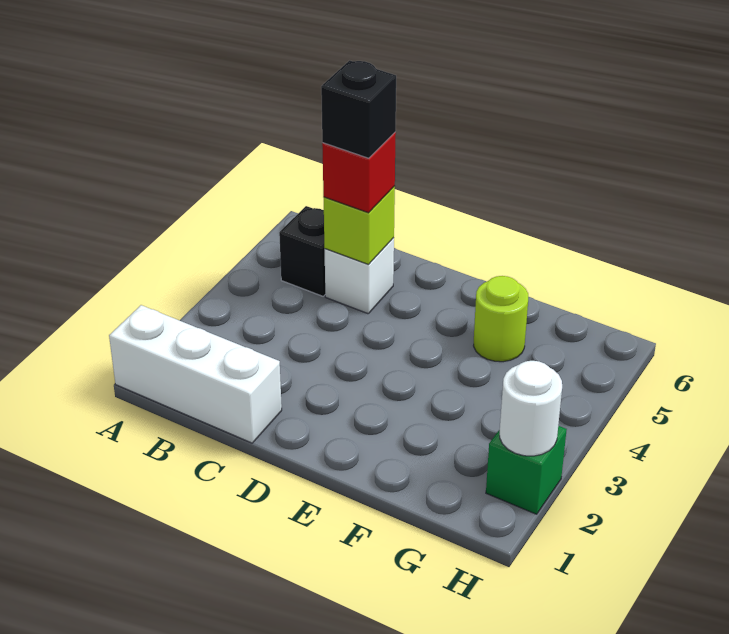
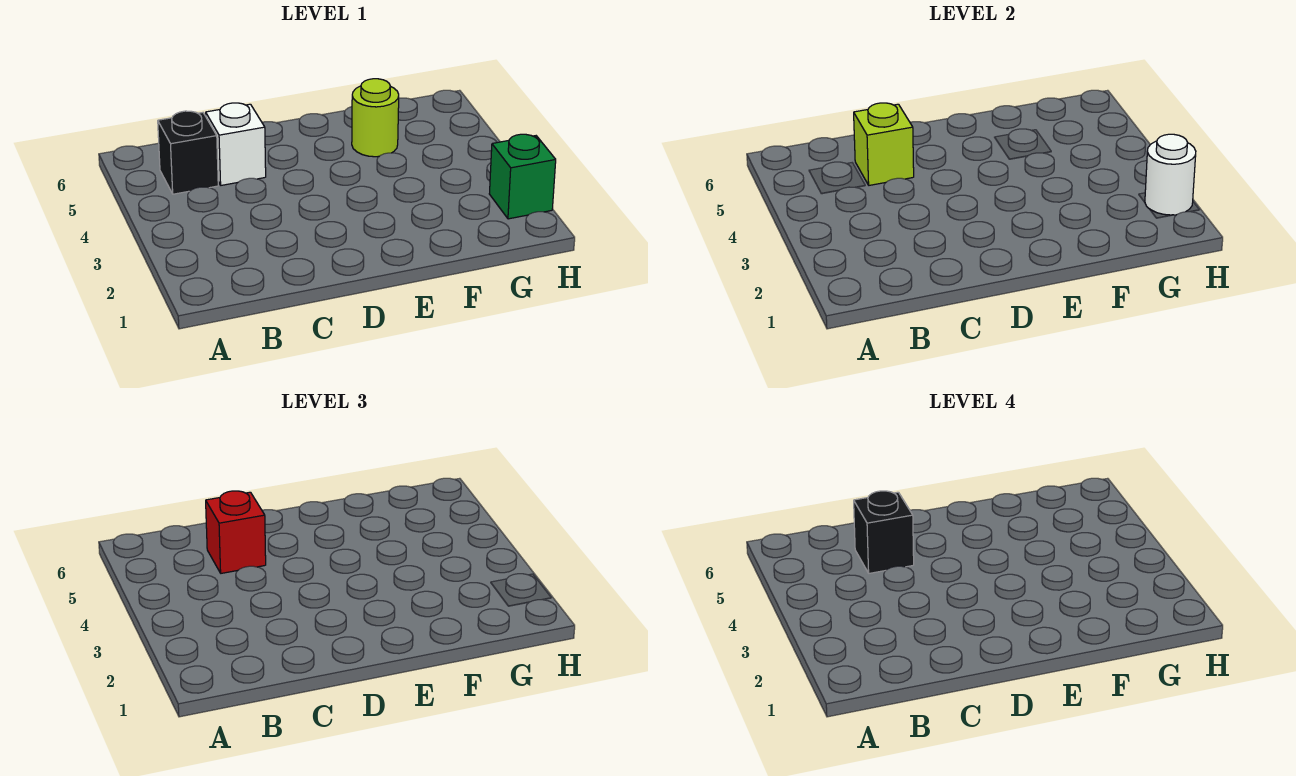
white brick A1:C1 level 1 -> none

